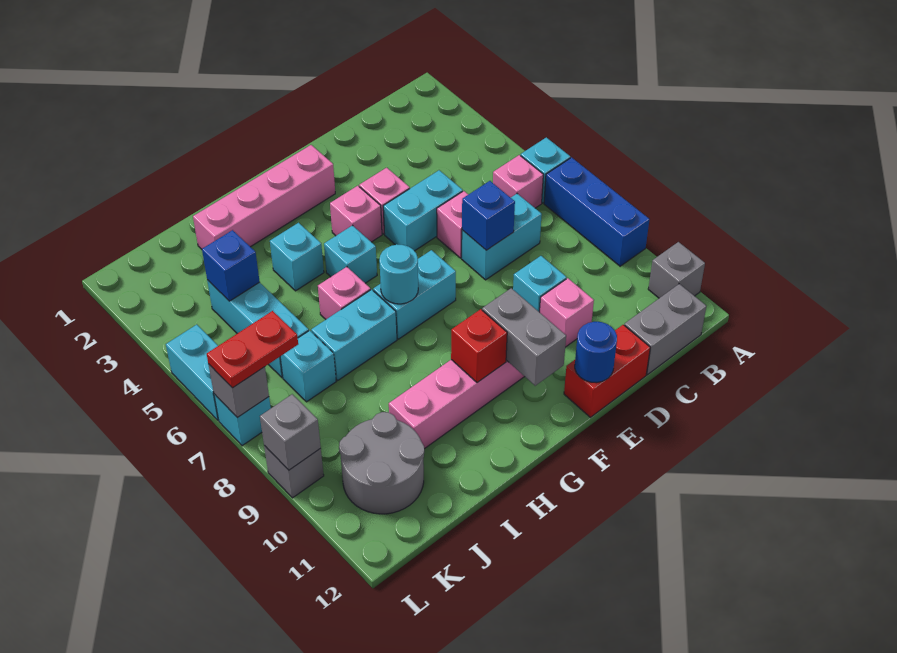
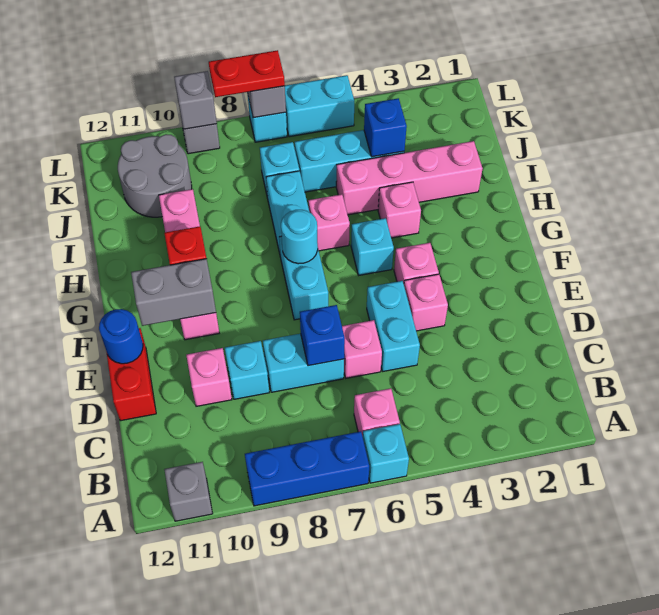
grey brick B12:C12 level 1 -> none
cyan brick C7:D7 level 1 -> cyan brick D7:D8 level 1
pink brick F2:I2 level 1 -> pink brick I2:I5 level 1
cyan brick H4 level 1 -> pink brick H4 level 1
red plate K7:L7 level 3 -> red plate L7:L8 level 3

